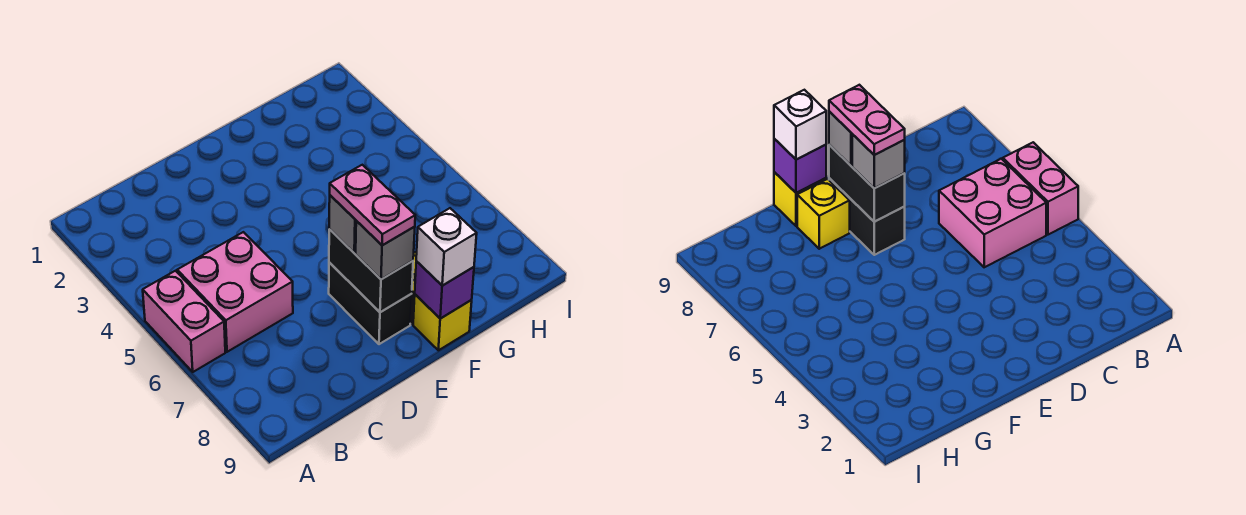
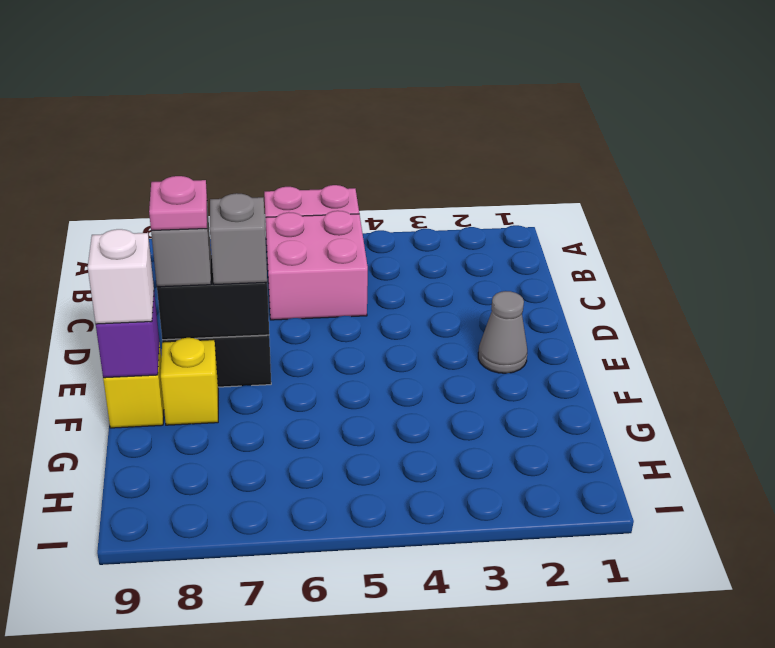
none -> grey cone E2 level 1
pink plate E7:E8 level 4 -> pink plate E8 level 4

